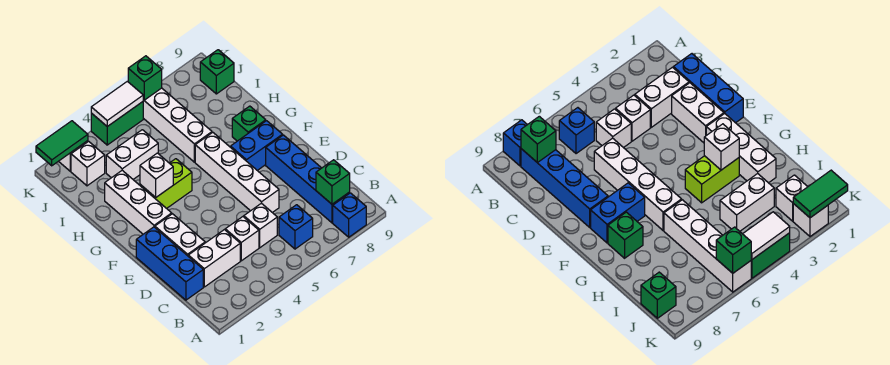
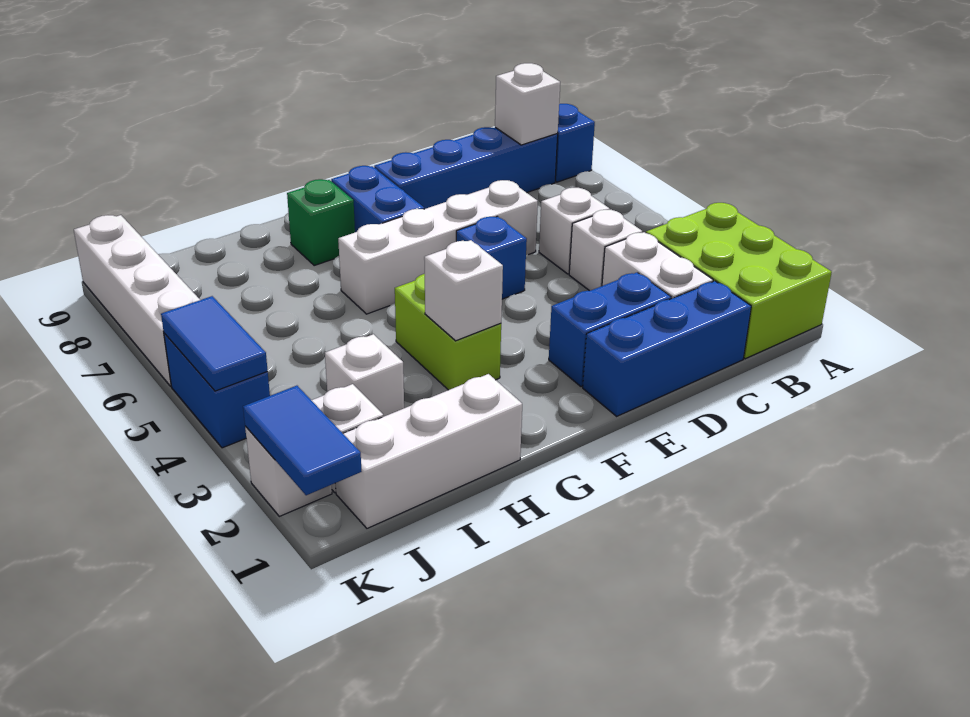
none -> lime brick A1:B3 level 1
blue brick B6 level 1 -> blue brick E5 level 1
green brick B8 level 2 -> white brick B8 level 2
white brick D2:E2 level 1 -> blue brick D2:E2 level 1
white brick F2:H2 level 1 -> white brick H1:J1 level 1
white brick H6:K6 level 1 -> white brick K6:K9 level 1
white brick I3:I4 level 1 -> white brick I3 level 1
green brick J9 level 1 -> none
green tile K1:K2 level 2 -> blue tile K1:K2 level 2
green brick K4:K5 level 1 -> blue brick K4:K5 level 1
white tile K4:K5 level 2 -> blue tile K4:K5 level 2
green brick K6 level 2 -> none

